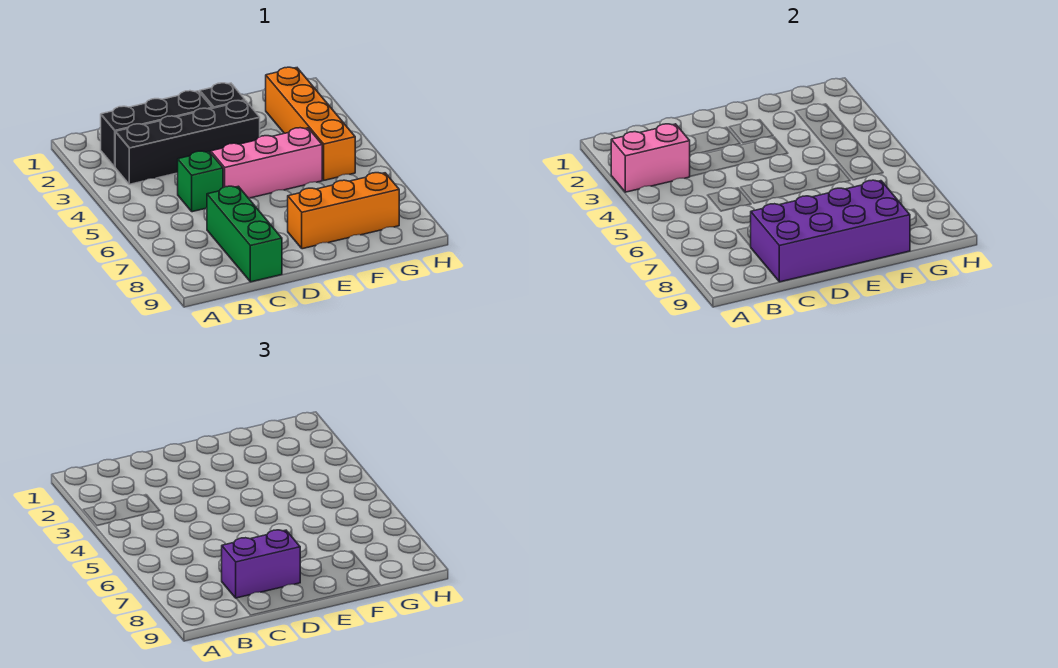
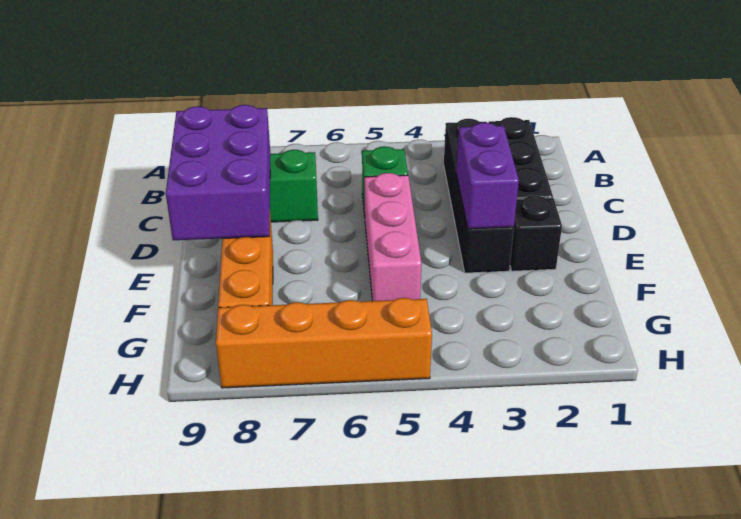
pink brick A3:B3 level 2 -> none
purple brick C8:F9 level 2 -> purple brick C8:E9 level 2
purple brick C8:D8 level 3 -> purple brick D3:E3 level 2
orange brick G2:G5 level 1 -> orange brick H5:H8 level 1

